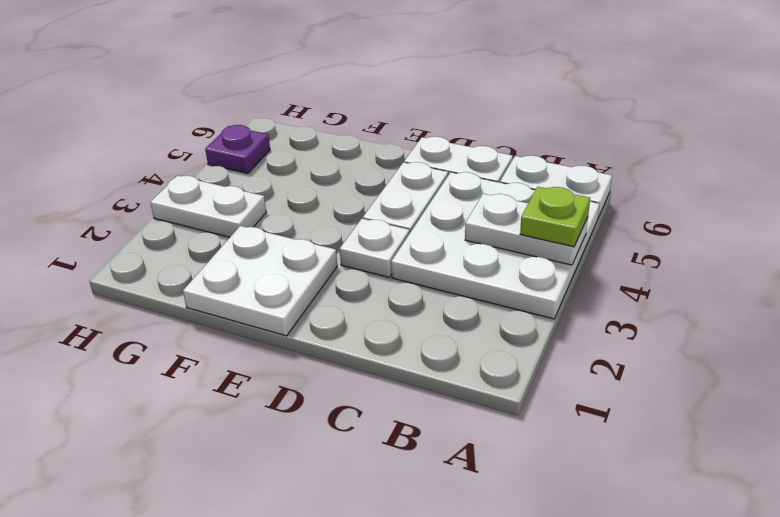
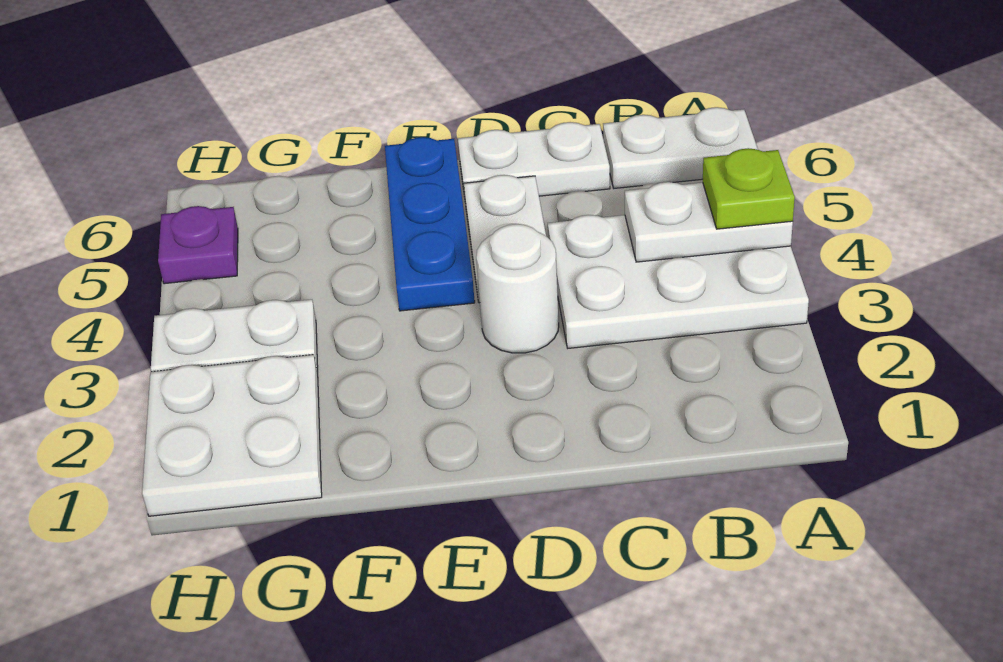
white plate A3:C5 level 1 -> white plate A3:C4 level 1
white plate D3 level 1 -> white round brick D3 level 1
white plate E1:F2 level 1 -> white plate G1:H2 level 1
none -> blue plate E4:E6 level 1

